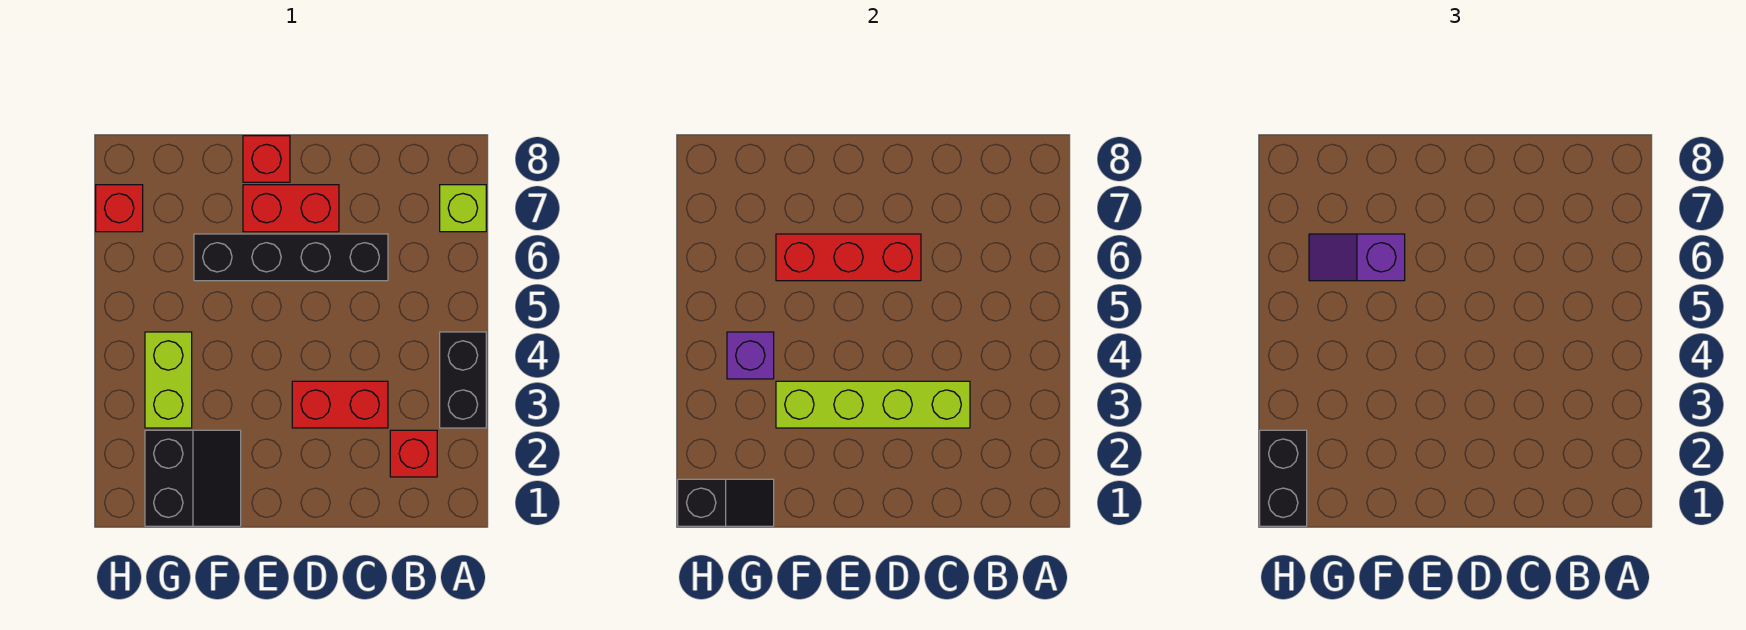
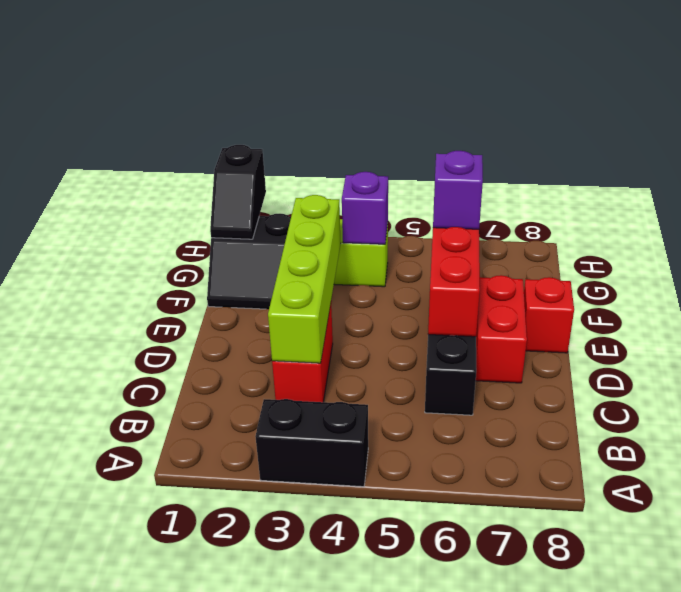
lime brick A7 level 1 -> none
red brick B2 level 1 -> none
black brick H1:H2 level 3 -> none
red brick H7 level 1 -> none

